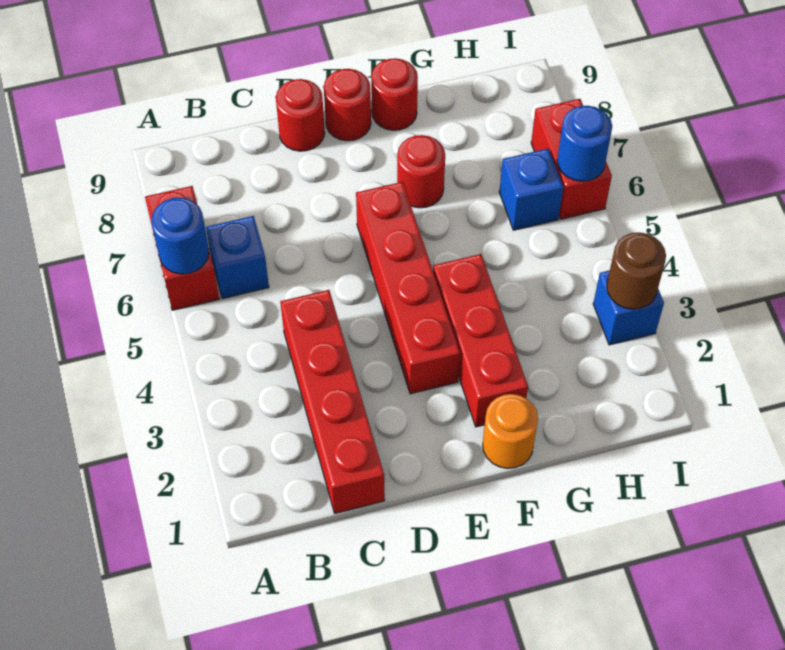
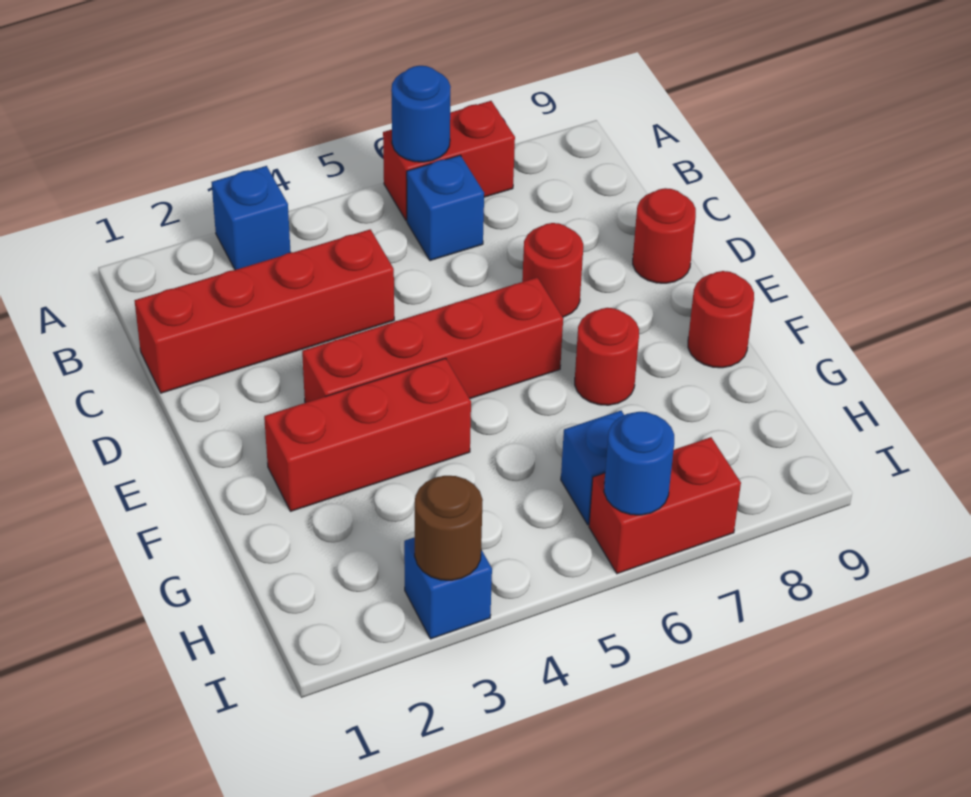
none -> blue brick A3 level 1
red round brick E9 level 1 -> red round brick D7 level 1
orange round brick F1 level 1 -> none

